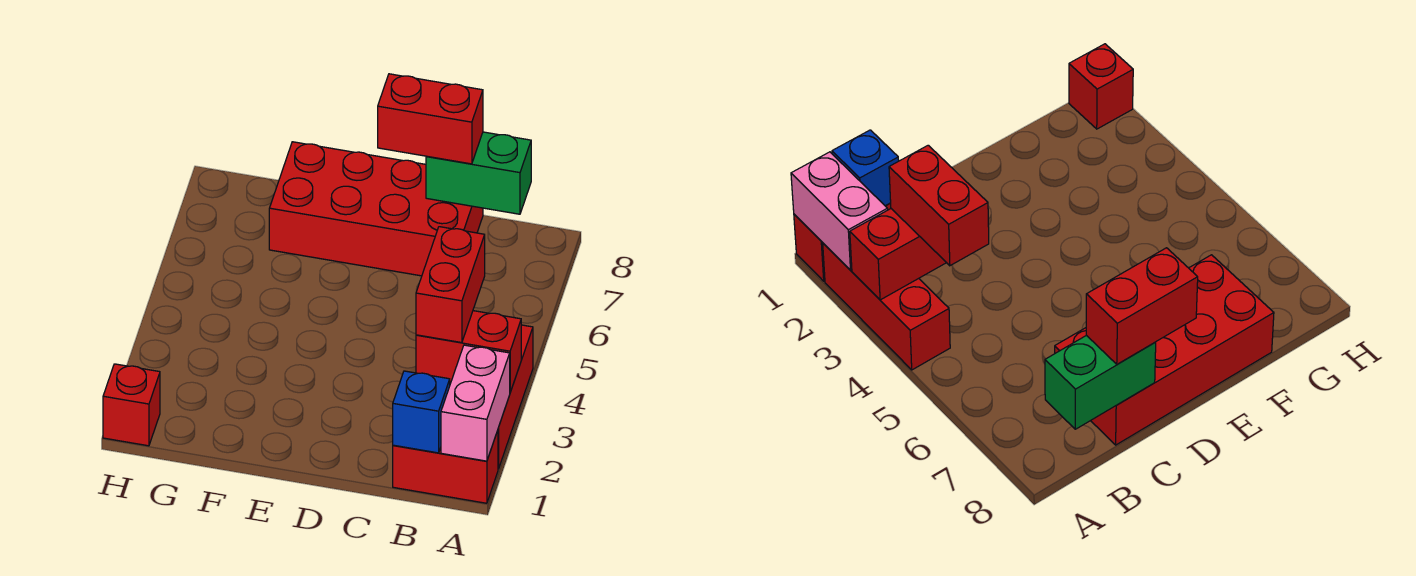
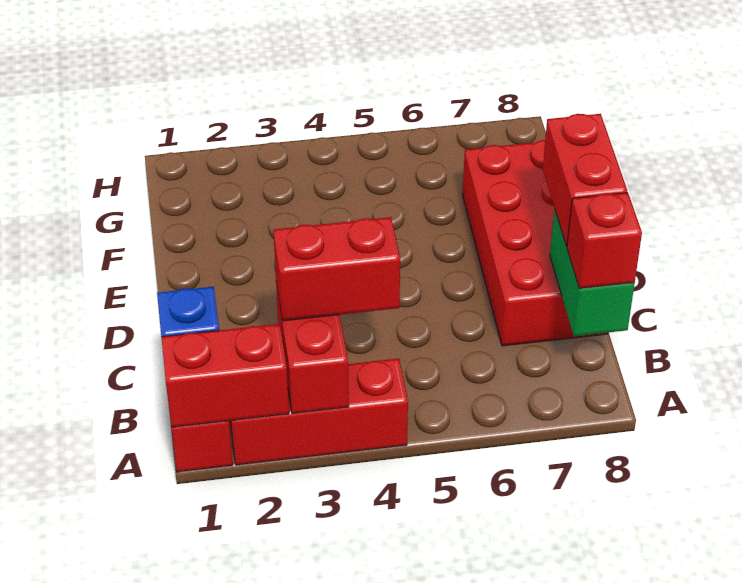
pink brick A1:A2 level 2 -> red brick A1:A2 level 2
red brick H1 level 1 -> red brick B8 level 3

